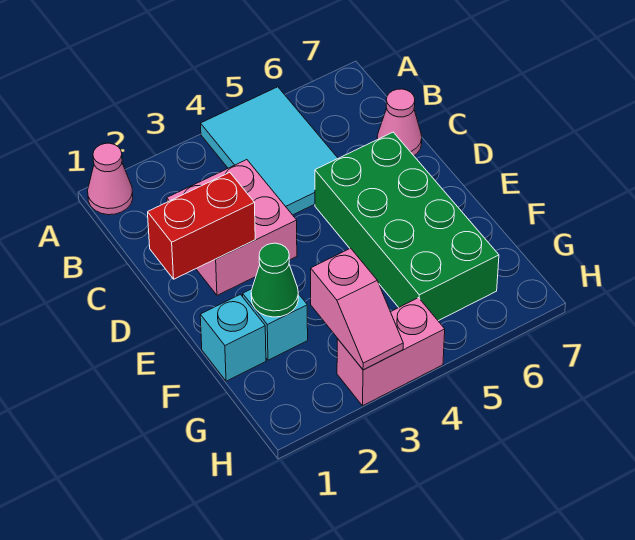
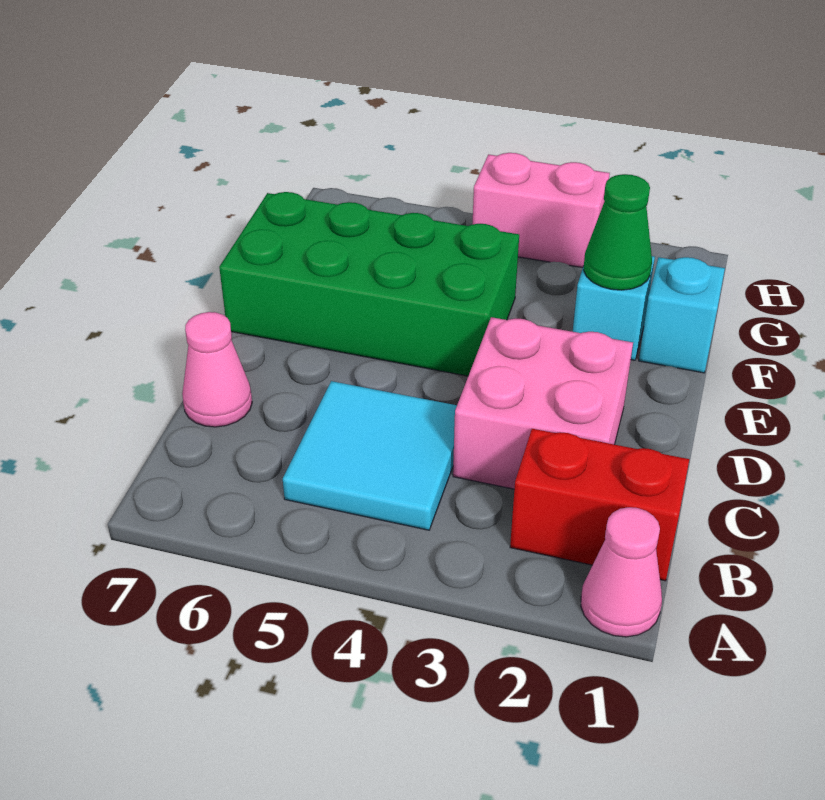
cyan tile A4:C5 level 1 -> cyan tile B4:C5 level 1
red brick D1:D2 level 2 -> red brick B1:B2 level 1
green brick D5:G6 level 1 -> green brick E4:F7 level 1
pink slope G3:H3 level 2 top G -> none

